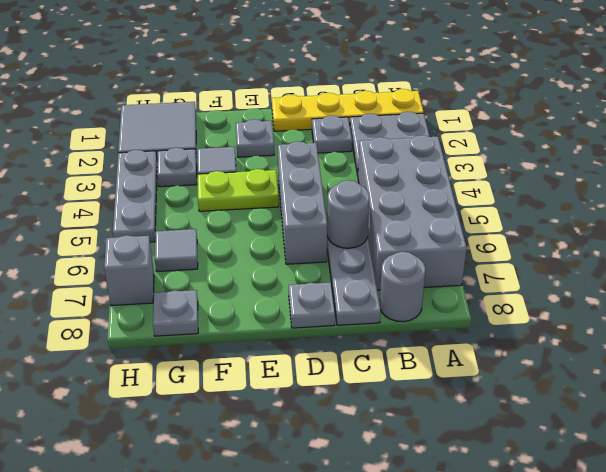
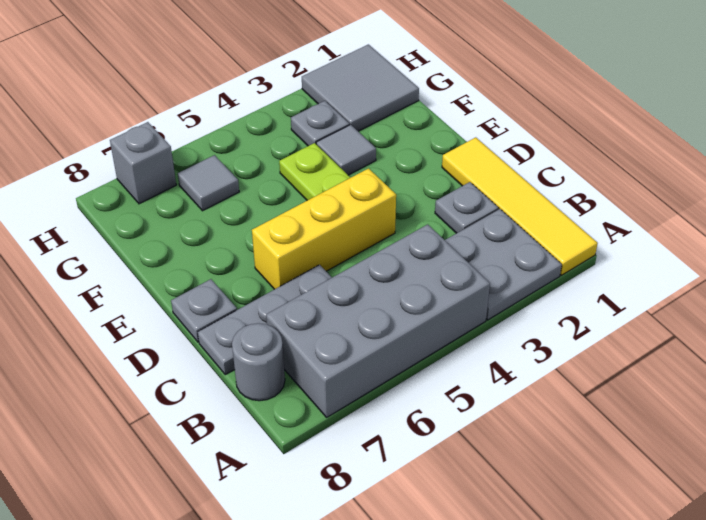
yellow plate A1:D1 level 1 -> yellow tile A1:D1 level 1
grey round brick C6 level 2 -> none
grey brick D4:D6 level 1 -> yellow brick D4:D6 level 1
grey plate E2 level 1 -> none
grey plate G8 level 1 -> none
grey plate H3:H5 level 1 -> none

